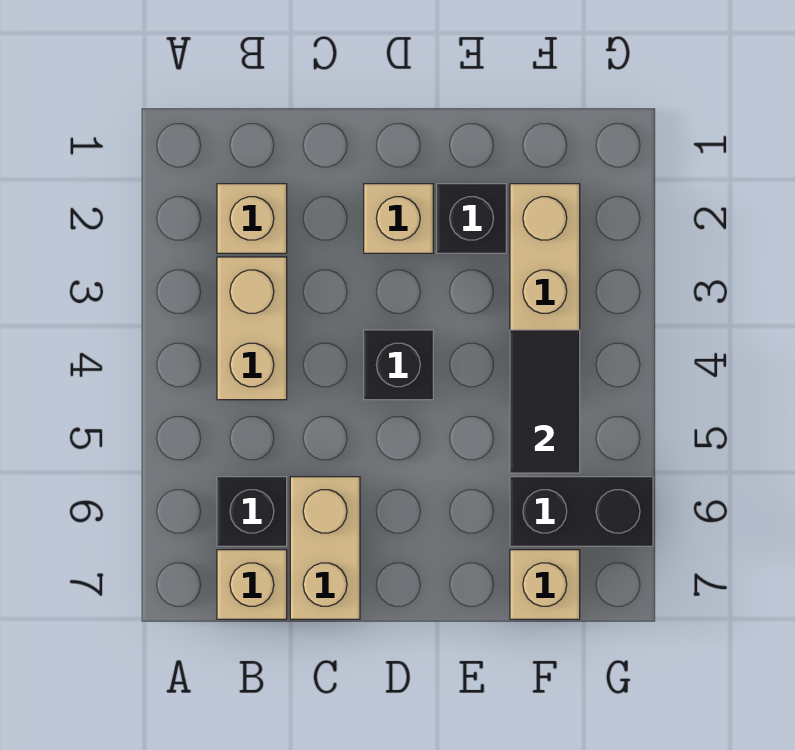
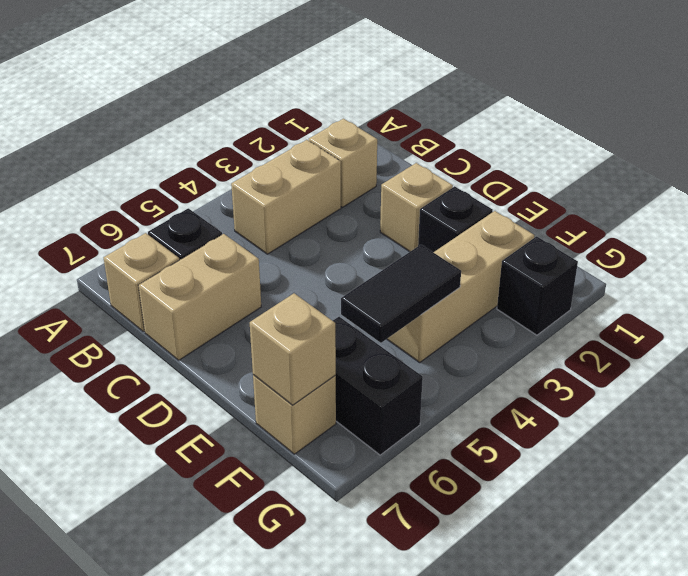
black brick D4 level 1 -> black brick G2 level 1
none -> tan brick F7 level 2

